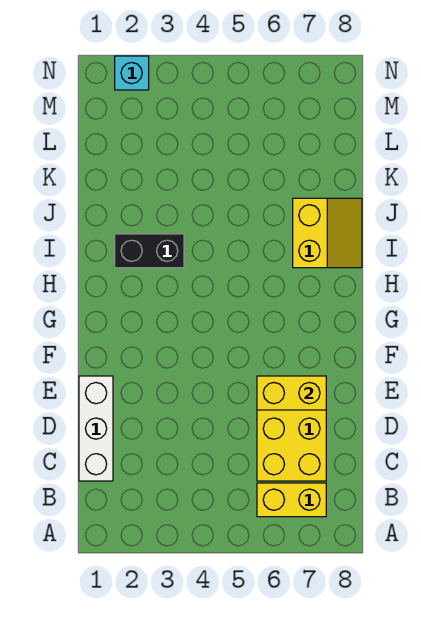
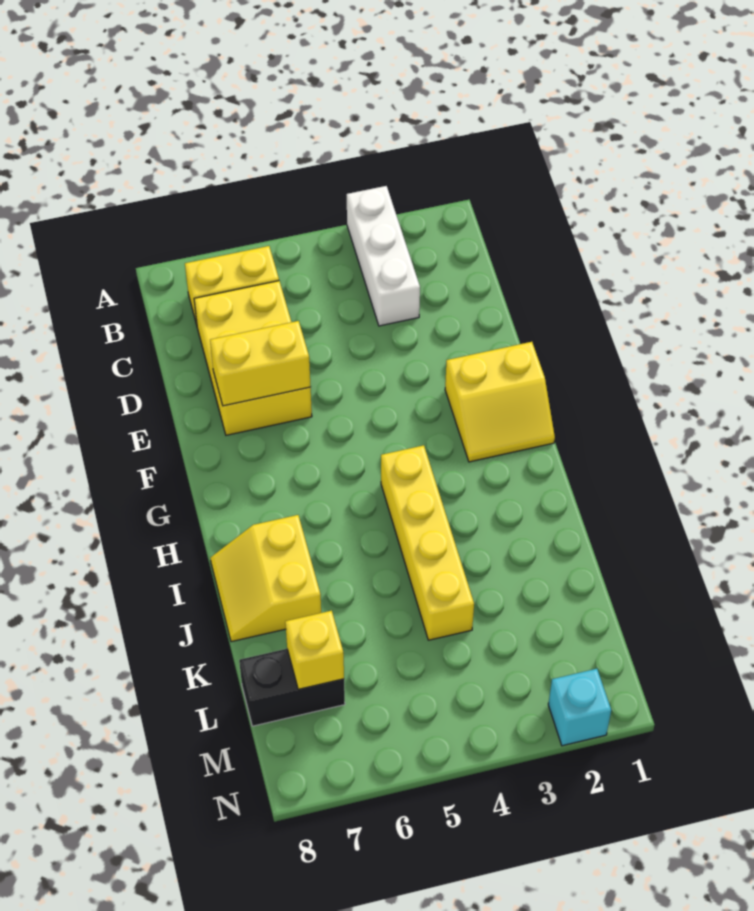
white brick C1:E1 level 1 -> white brick A3:C3 level 1
none -> yellow slope F1:G2 level 1 top F
none -> yellow brick H4:K4 level 1
black brick I2:I3 level 1 -> black brick L7:L8 level 1
none -> yellow brick L7 level 2

